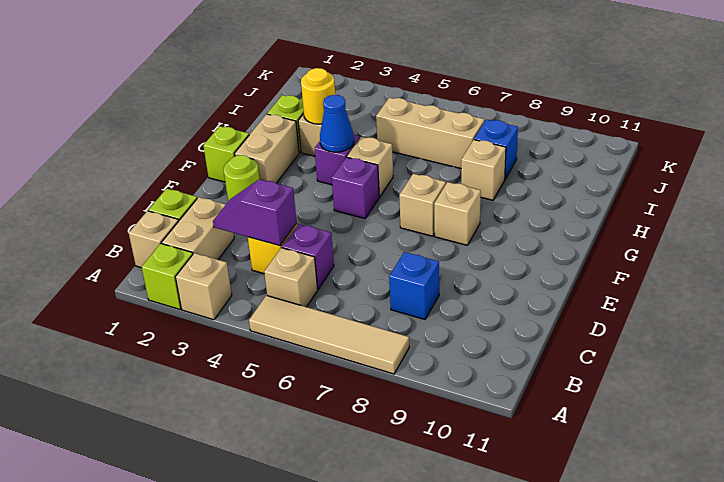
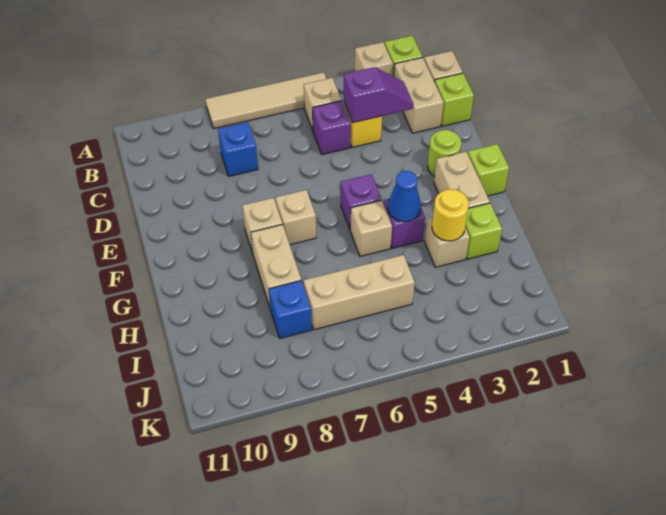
tan brick H8 level 1 -> tan brick G8:H8 level 1

